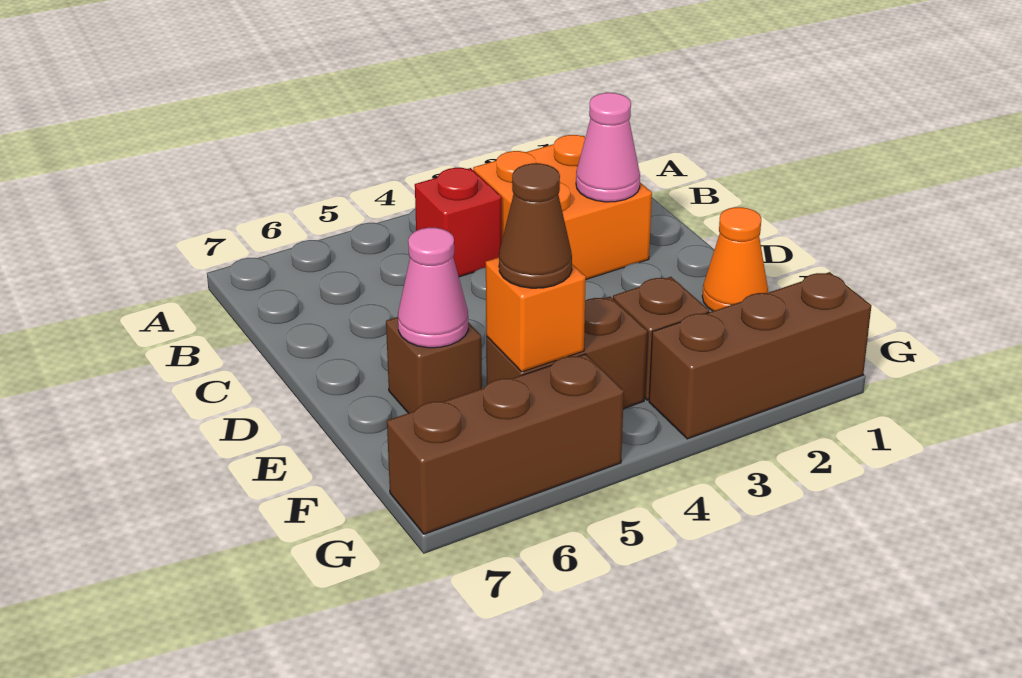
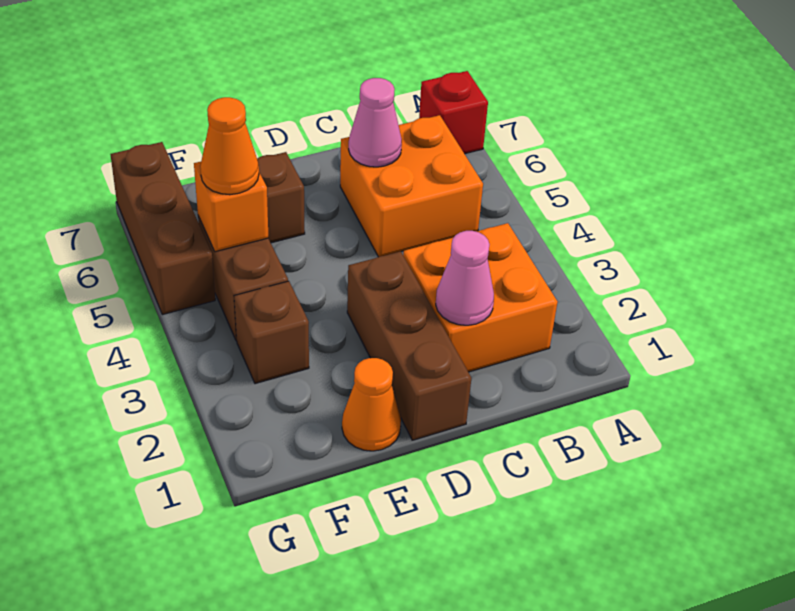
red brick B4 level 1 -> red brick A7 level 1
none -> orange brick B5:C6 level 1
pink cone E6 level 2 -> pink cone C6 level 2
brown cone F5 level 3 -> orange cone F5 level 3
brown brick G1:G3 level 1 -> brown brick D1:D3 level 1

